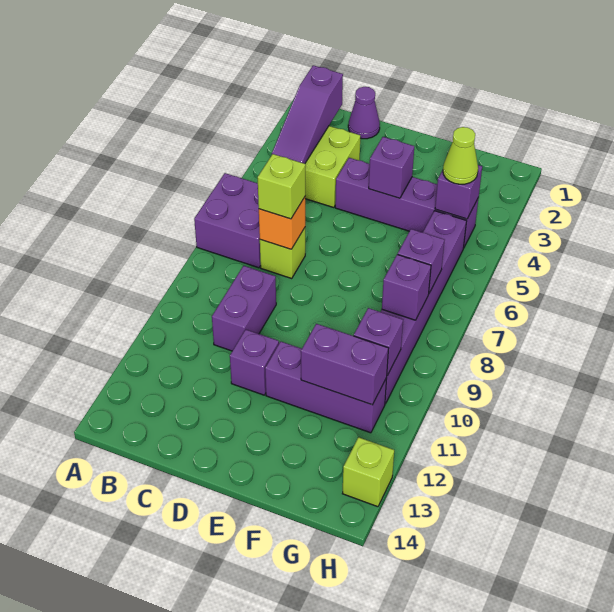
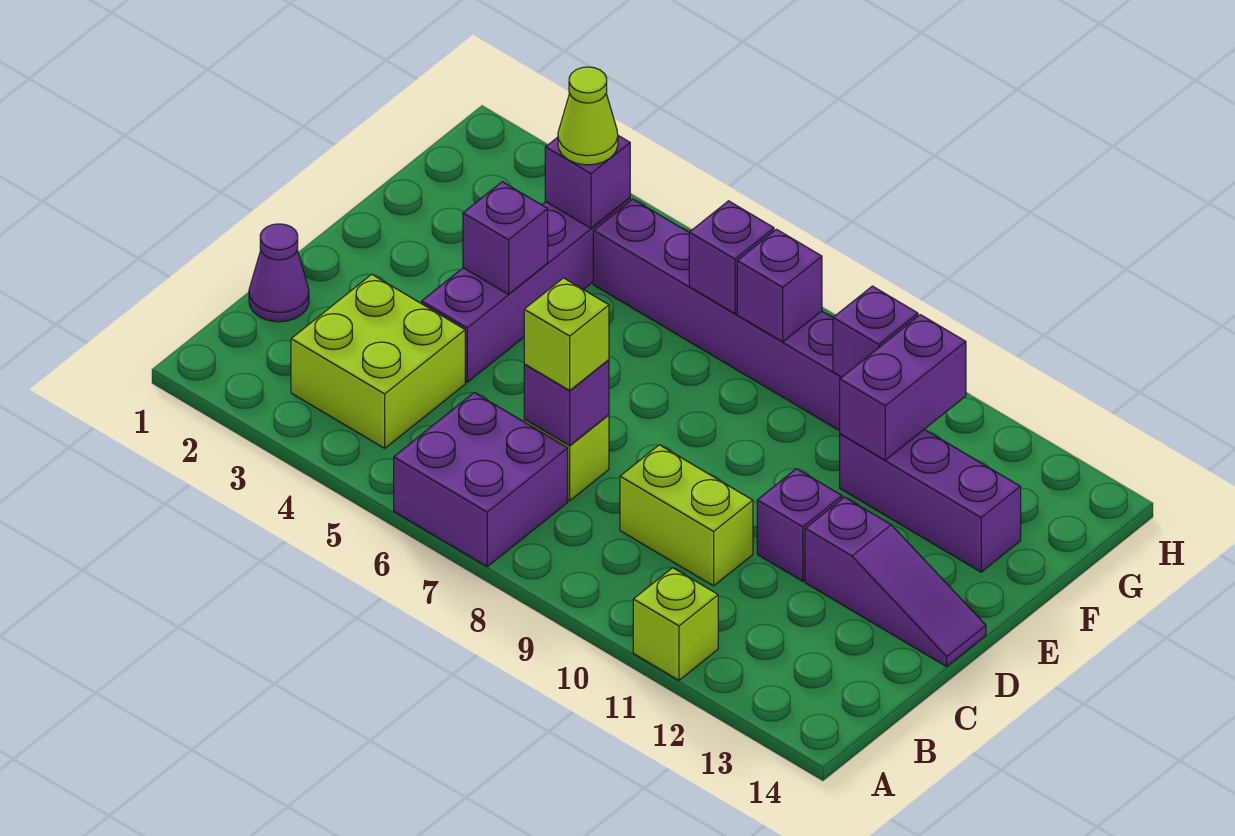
purple slope B2:B4 level 2 top 2 -> purple slope D12:D14 level 1 top 12
orange brick C7 level 2 -> purple brick C7 level 2
purple brick C9:C10 level 1 -> lime brick C9:C10 level 1
purple brick E11:G11 level 1 -> purple brick F11:F13 level 1
lime brick H13 level 1 -> lime brick A11 level 1

